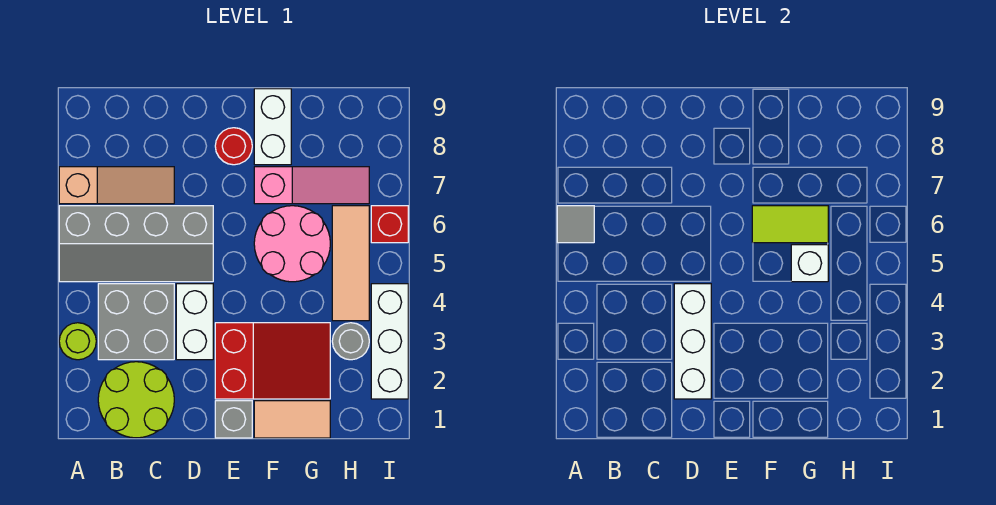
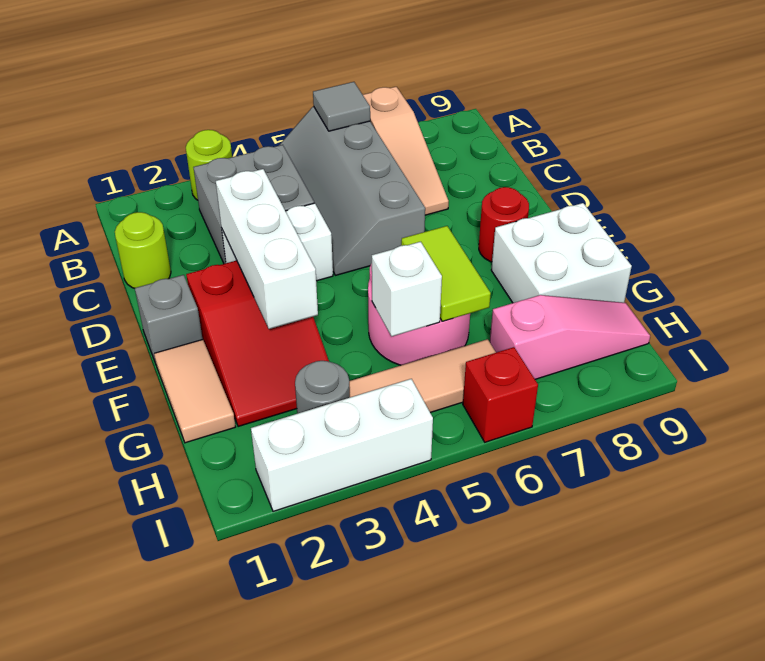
lime round brick B1:C2 level 1 -> lime round brick C1 level 1
white brick D2:D4 level 2 -> white brick D3:F3 level 2
pink slope F7:H7 level 1 top F -> pink slope H7:H9 level 1 top 7
white brick F8:F9 level 1 -> white brick F8:G9 level 1

